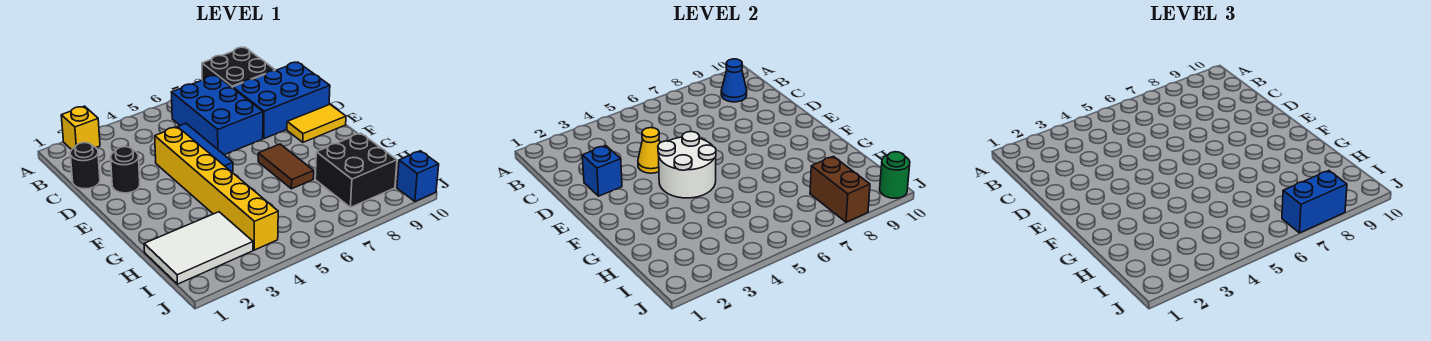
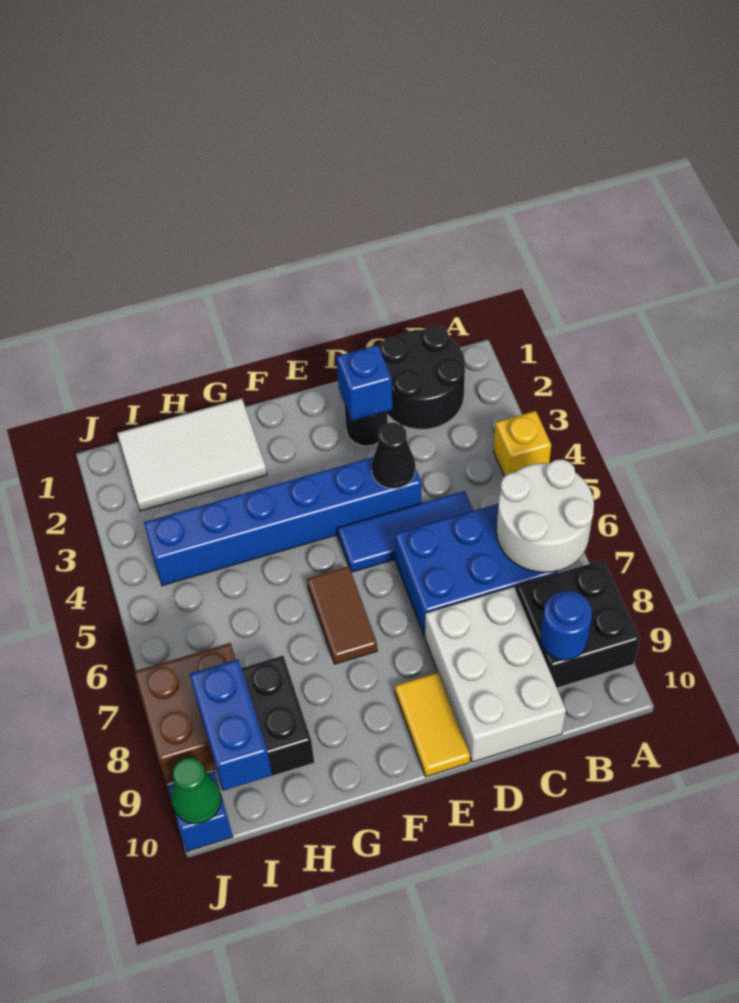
yellow brick A2 level 1 -> yellow brick A4 level 1
blue cone B9 level 2 -> blue round brick B9 level 2
black round brick C1 level 1 -> black round brick B1:C2 level 1
blue brick C8:D10 level 1 -> white brick C8:D10 level 1
yellow brick D4:I4 level 1 -> blue brick D4:I4 level 1
yellow cone D4 level 2 -> black cone D4 level 2
white round brick E4:F5 level 2 -> white round brick A6:B7 level 2
brown tile F7:G7 level 1 -> brown tile F6:F7 level 1
white tile H1:I3 level 1 -> white tile G1:I2 level 1
brown brick I8:J8 level 2 -> brown brick I8:J9 level 2
blue brick J7:J8 level 3 -> blue brick I9:I10 level 3
green round brick J10 level 2 -> green cone J10 level 2

